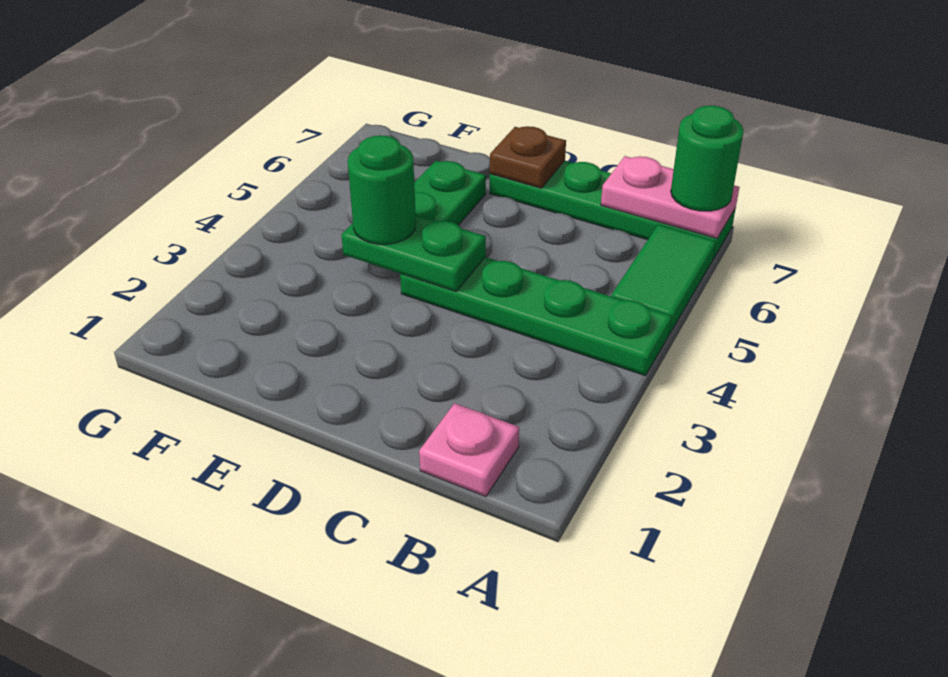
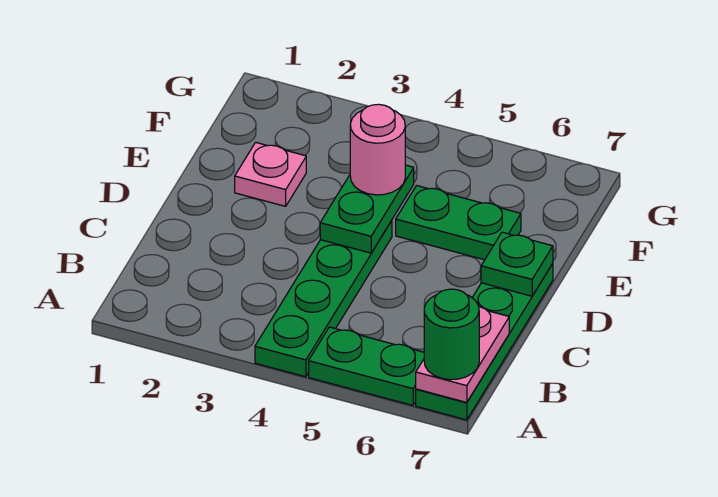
green tile A5:A6 level 1 -> green plate A5:A6 level 1
pink plate B1 level 1 -> pink plate E2 level 1
brown plate D7 level 2 -> green plate D7 level 2
green round brick E4 level 3 -> pink round brick E4 level 3

